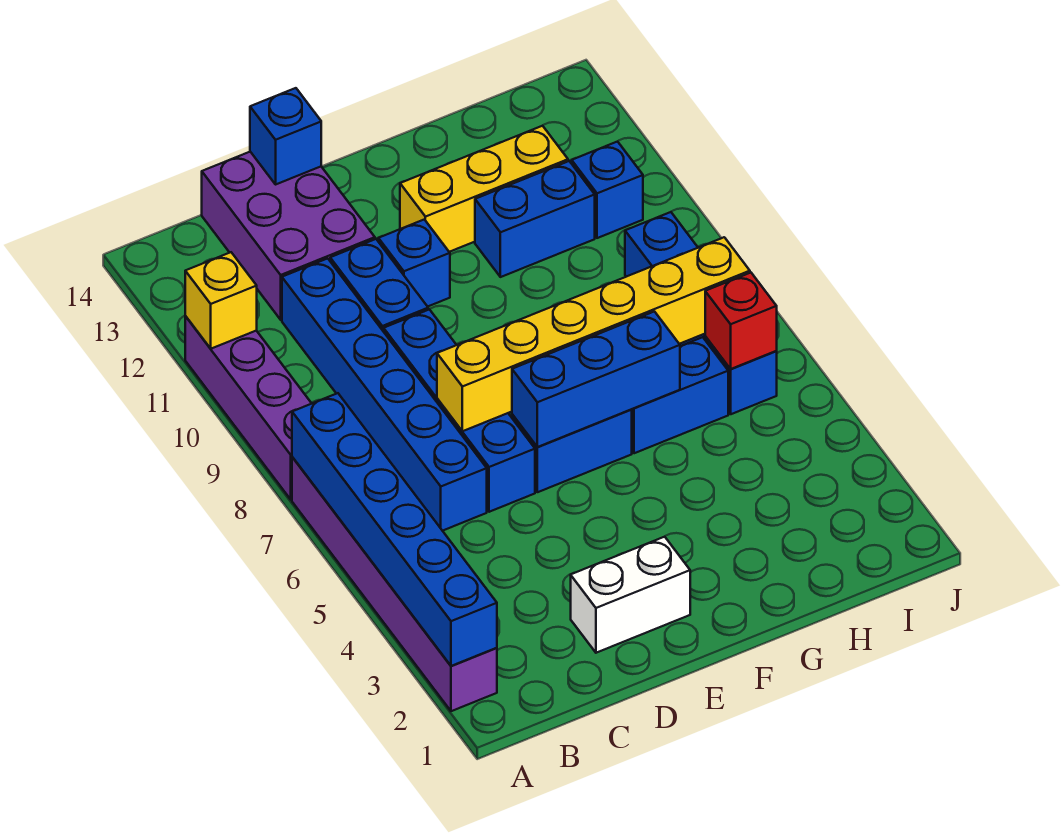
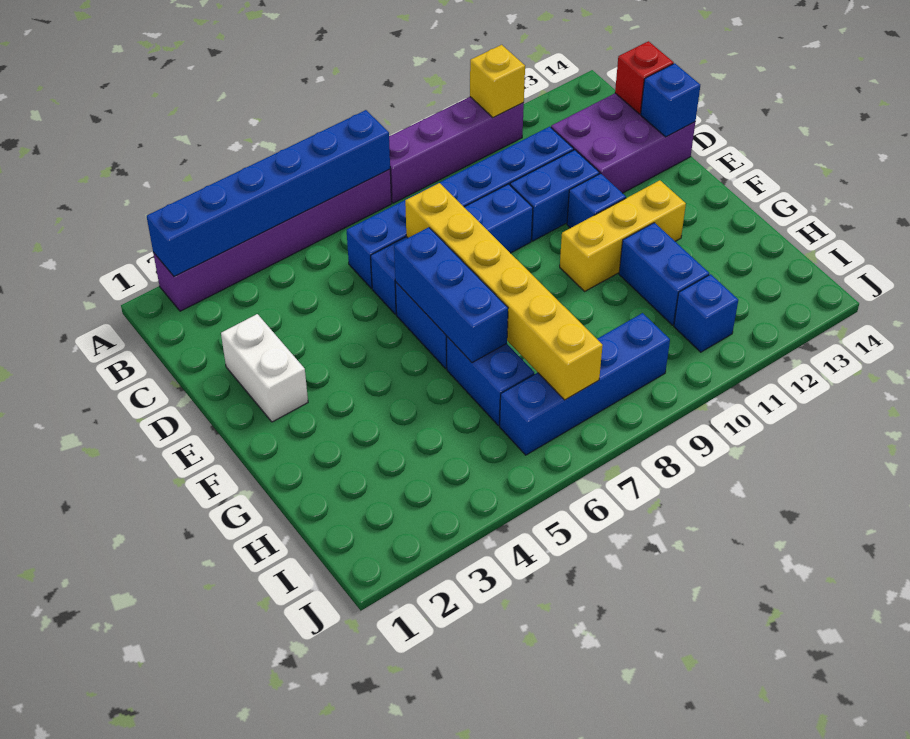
yellow brick F12:H12 level 1 -> yellow brick F10:F12 level 1
red brick I6 level 2 -> red brick C14 level 2

